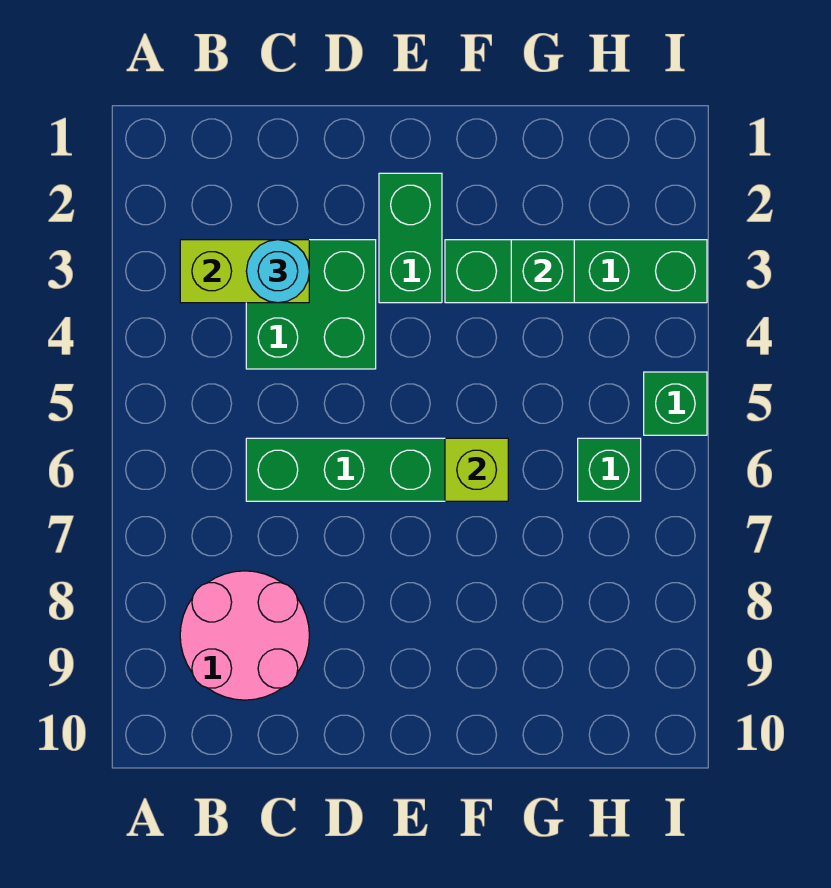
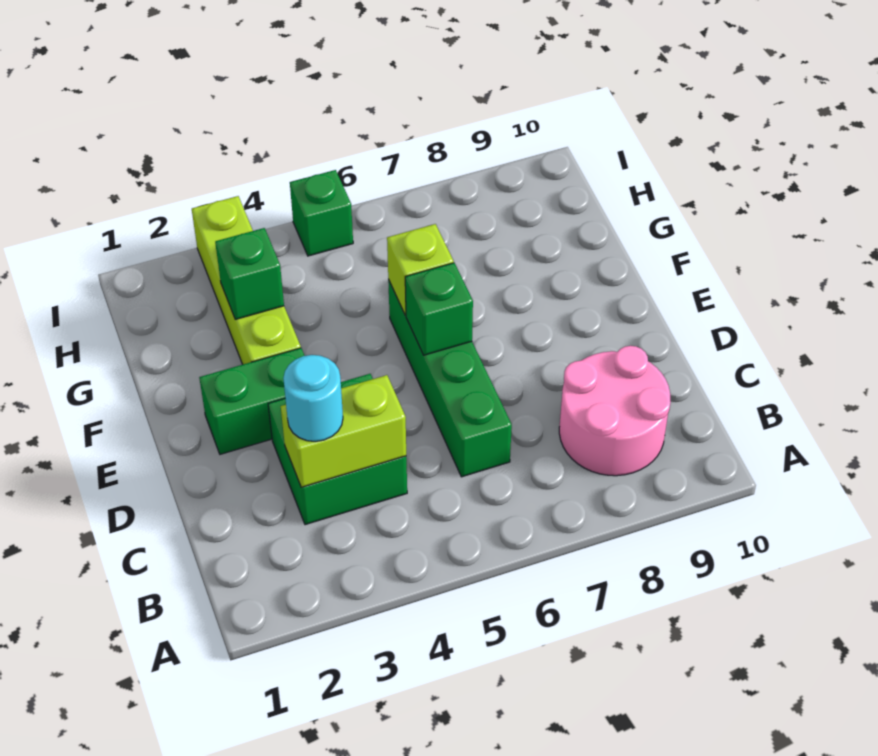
lime brick B3:C3 level 2 -> lime brick C3:C4 level 2
green brick F3:I3 level 1 -> lime brick F3:I3 level 1
green brick H6 level 1 -> green brick E6 level 2

